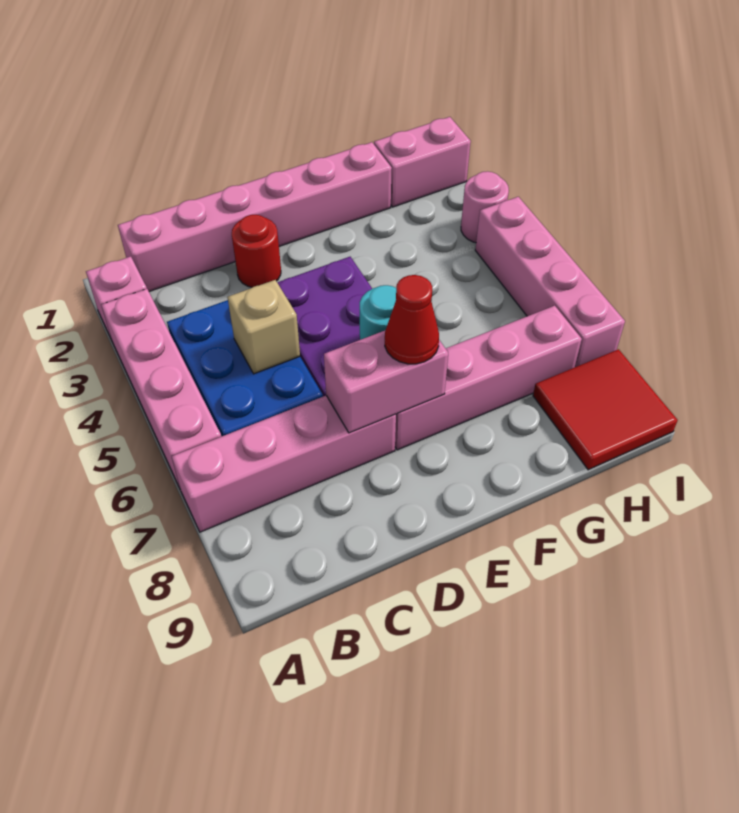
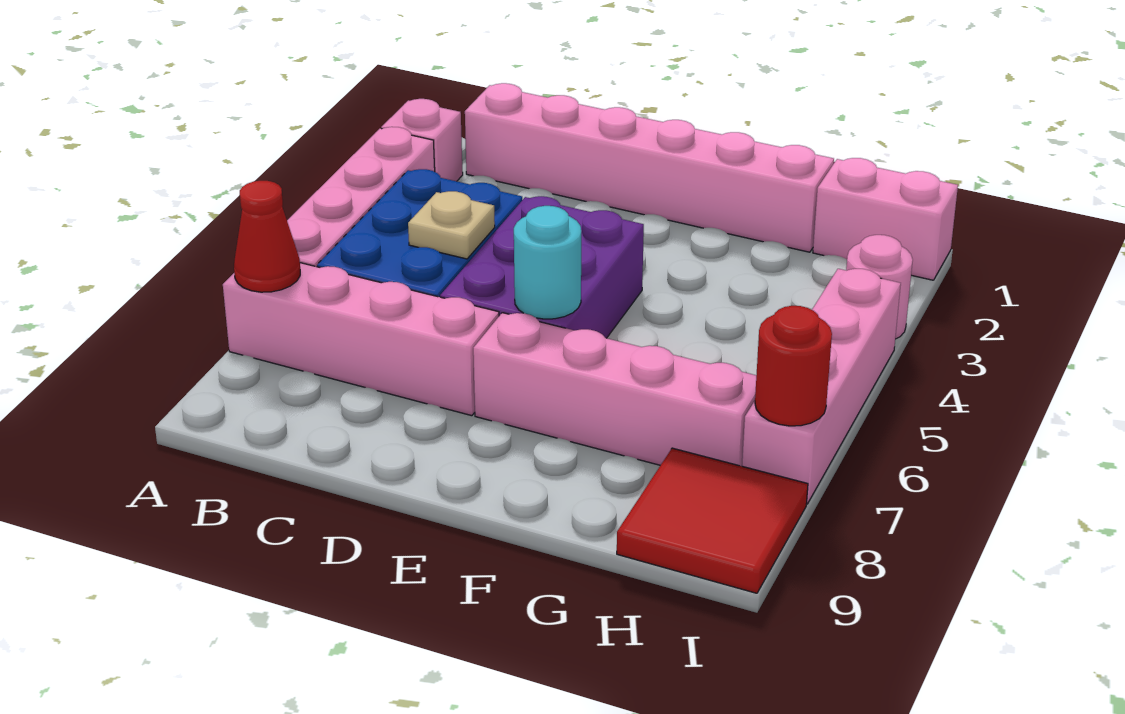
tan brick C5 level 2 -> tan plate C5 level 2
red round brick D2 level 1 -> red round brick I7 level 2
pink brick D7:E7 level 2 -> none
red cone E7 level 3 -> red cone A7 level 2

